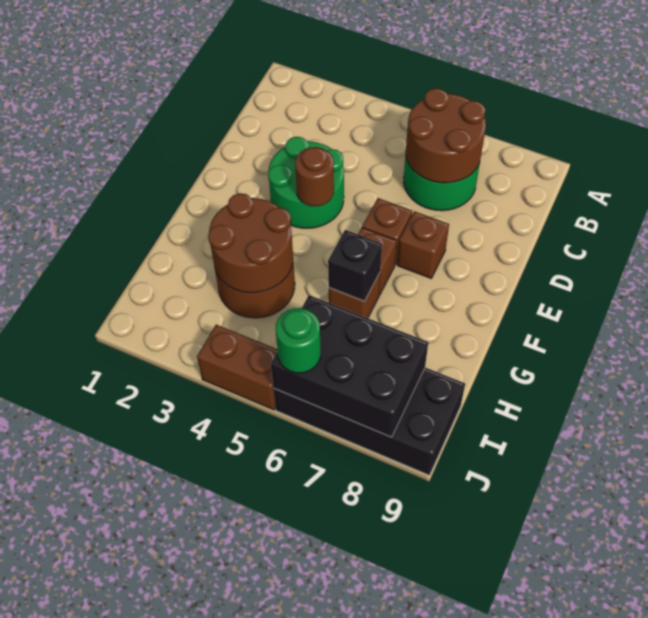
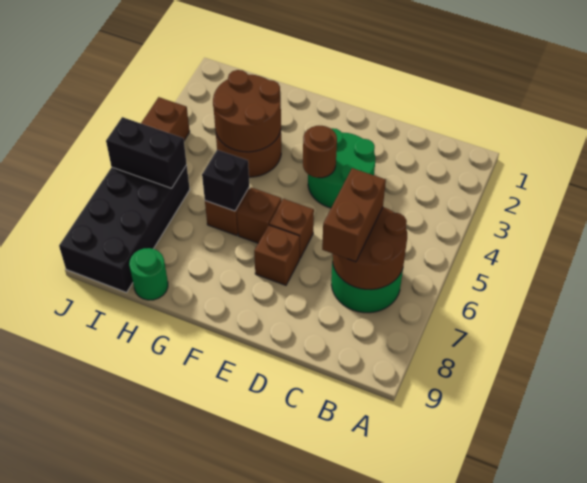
none -> brown brick C6:C7 level 3
black brick I6:J8 level 2 -> black brick I6:J6 level 2
green round brick J6 level 3 -> green round brick H9 level 1

